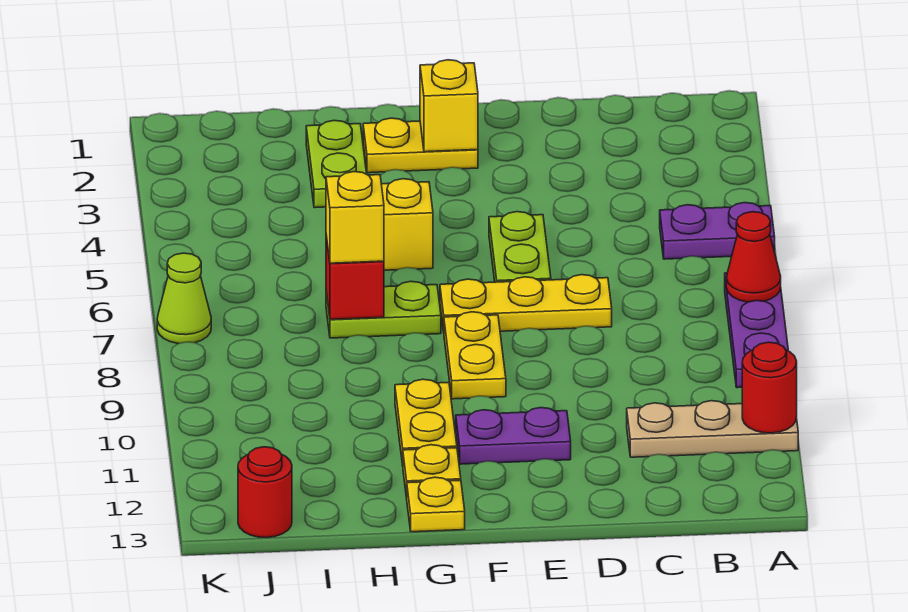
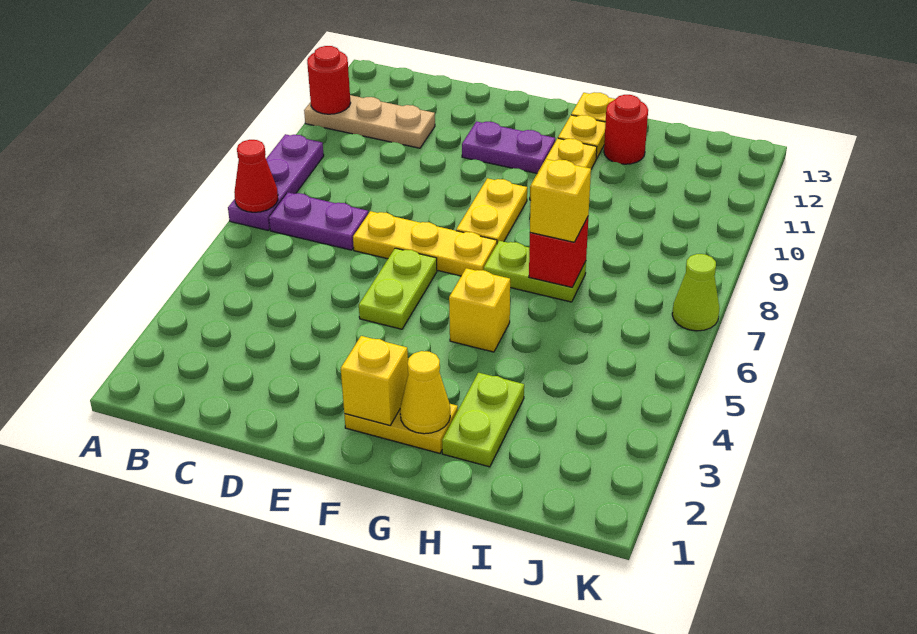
purple plate A5:B5 level 1 -> purple plate B7:C7 level 1
none -> yellow cone G2 level 2
red round brick J13 level 1 -> red round brick H12 level 1

